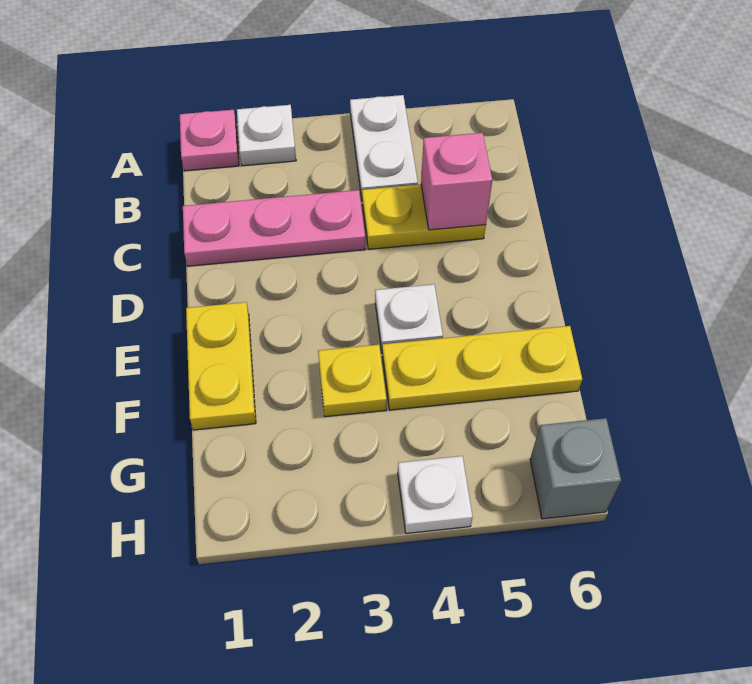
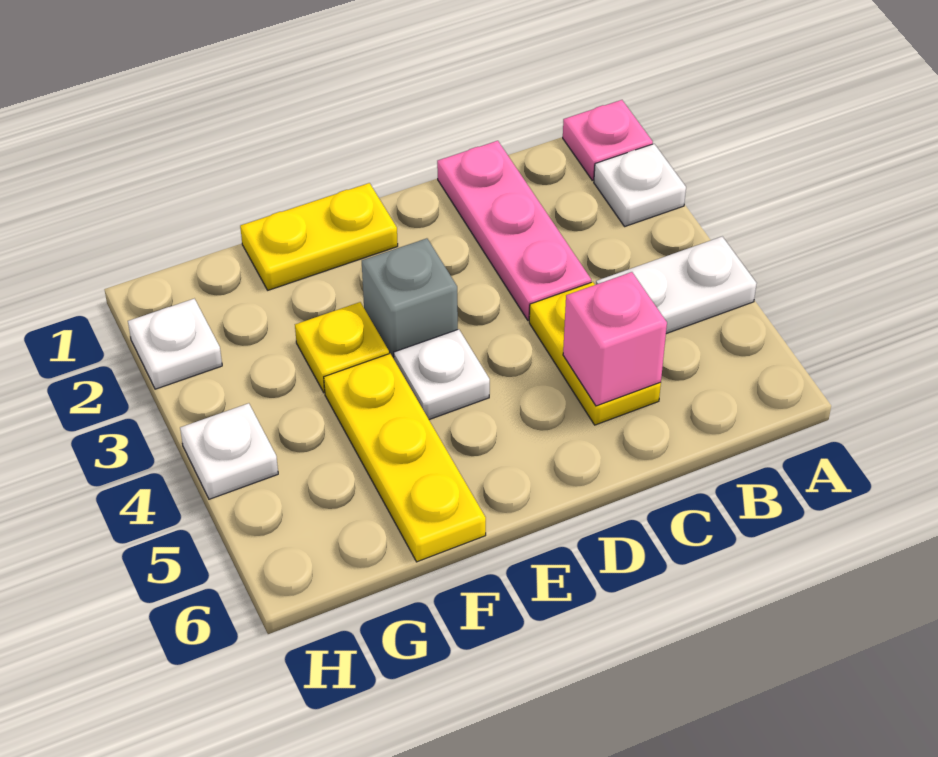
none -> white plate H2 level 1
grey brick H6 level 1 -> grey brick E3 level 1

